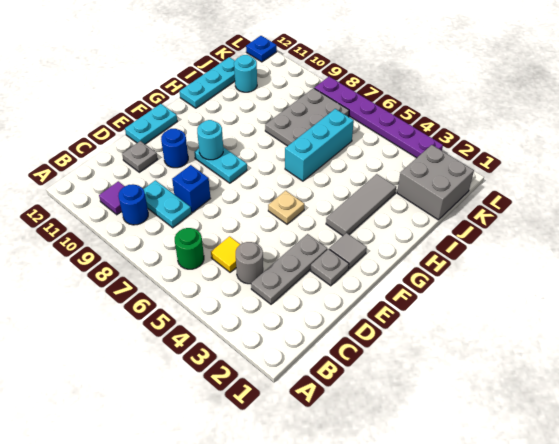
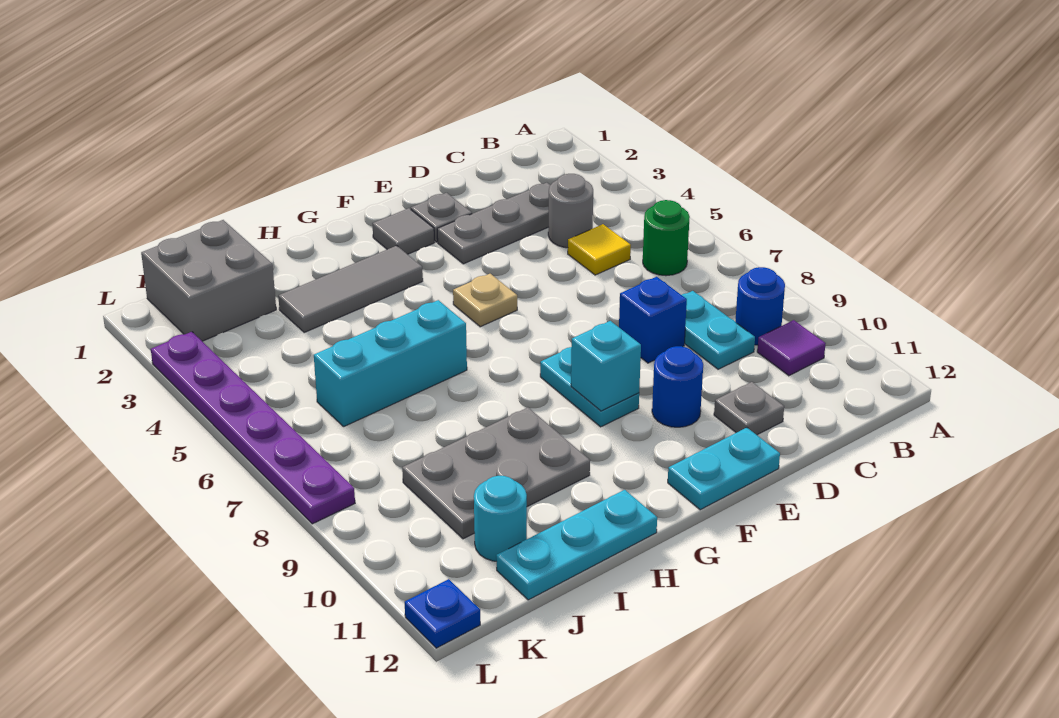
cyan round brick F9 level 2 -> cyan brick F9 level 2
grey plate I7:K8 level 1 -> grey plate H9:J10 level 1

